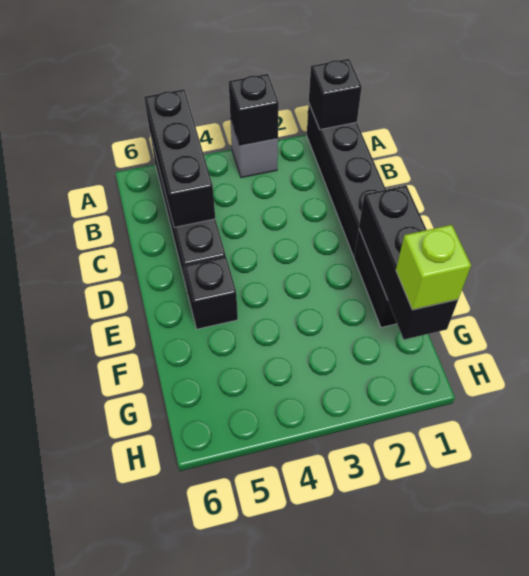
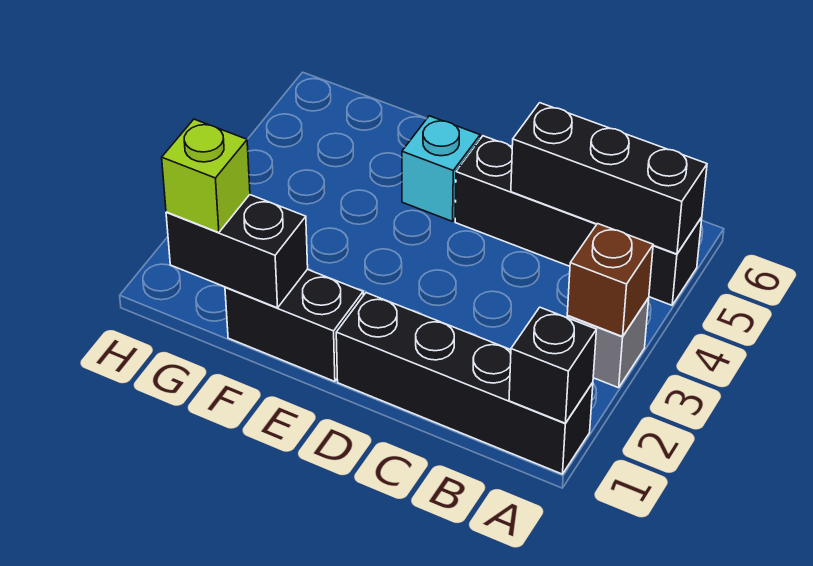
black brick A3 level 2 -> brown brick A3 level 2
black brick E1:G1 level 2 -> black brick F1:G1 level 2
black brick E5 level 1 -> cyan brick E5 level 1

